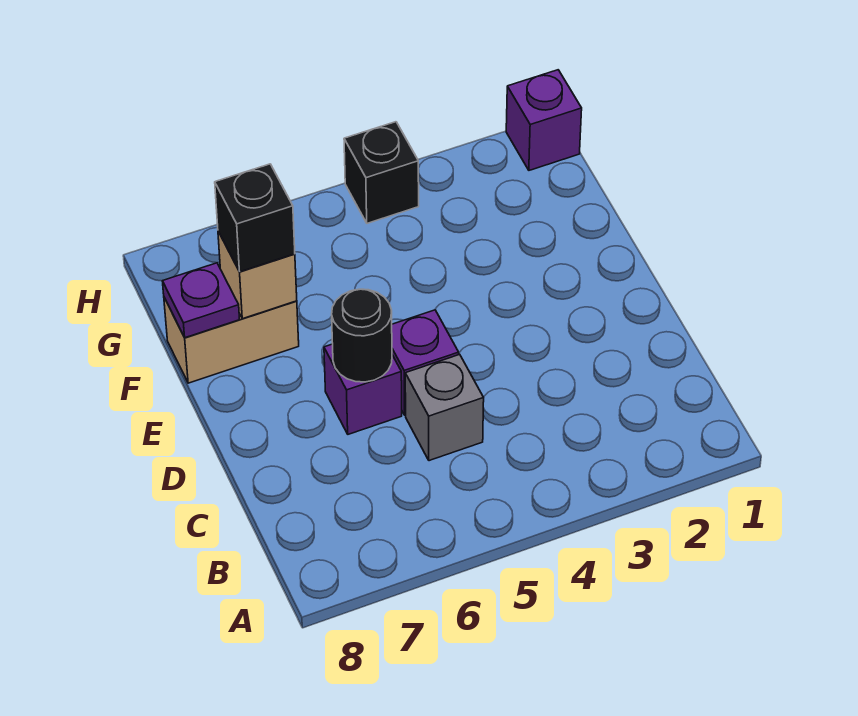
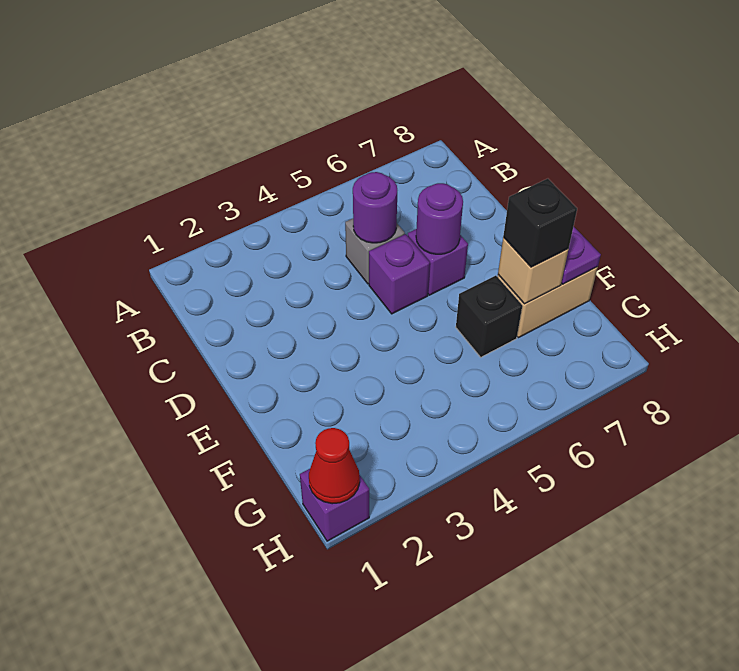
none -> purple round brick C5 level 2
black round brick D6 level 2 -> purple round brick D6 level 2
none -> red cone H1 level 2
black brick H4 level 1 -> black brick F6 level 1

